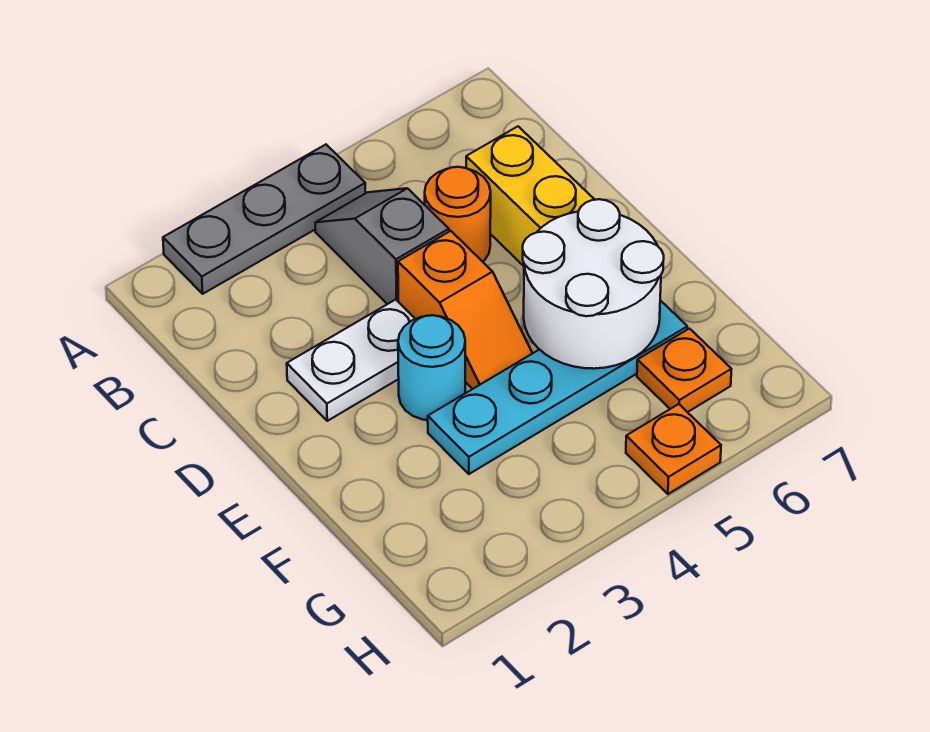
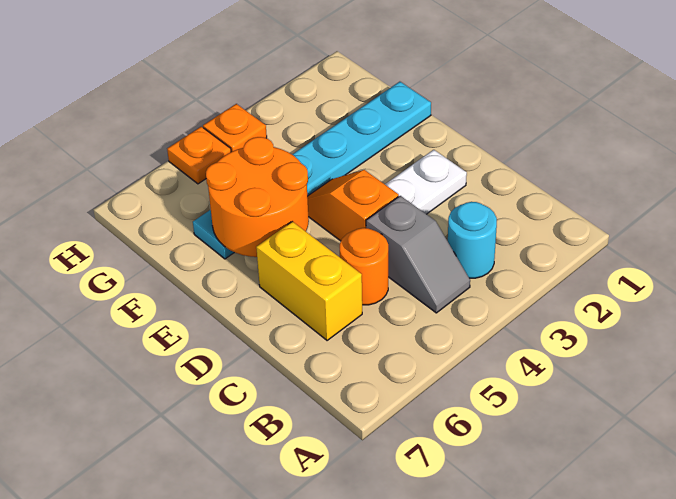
grey plate A2:A4 level 1 -> none
cyan round brick E3 level 1 -> cyan round brick B3 level 1
white round brick E5:F6 level 2 -> orange round brick E5:F6 level 2
cyan plate F3:F6 level 1 -> cyan plate F1:F6 level 1
orange plate G6 level 1 -> orange plate H4 level 1

